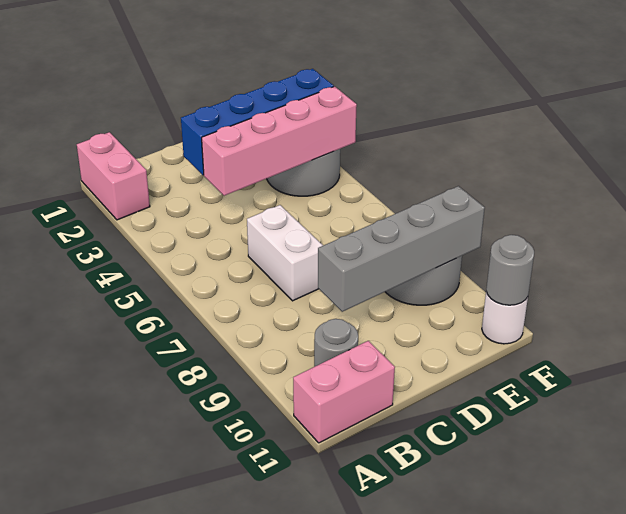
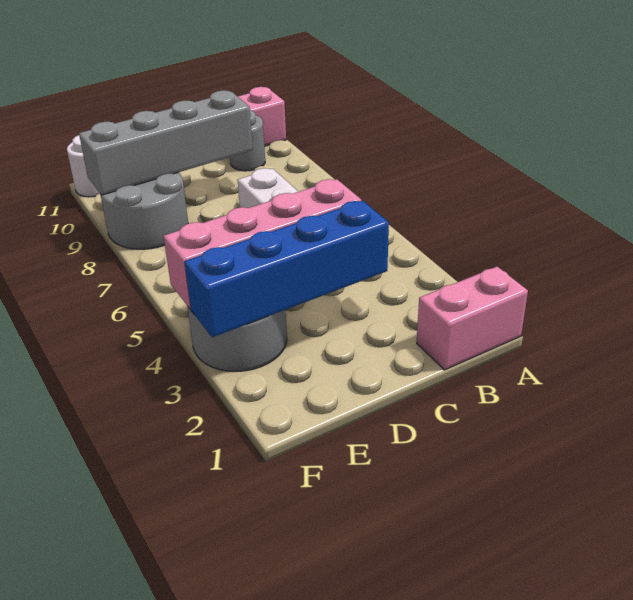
pink brick A1:A2 level 1 -> pink brick A1:B1 level 1
grey round brick F11 level 2 -> none

